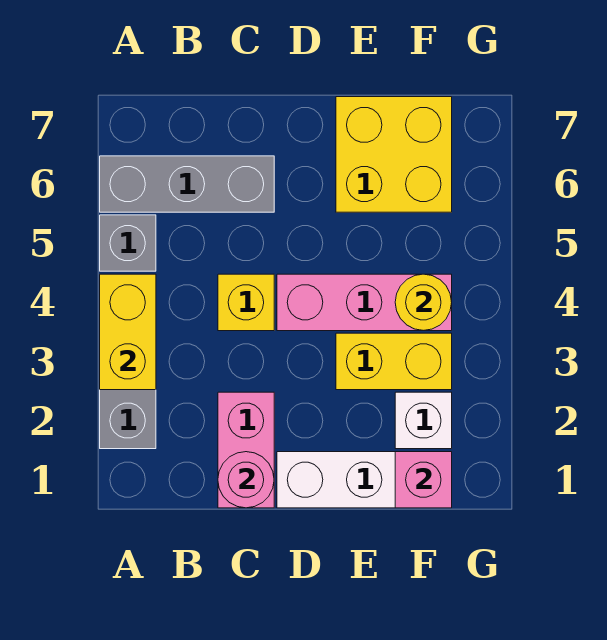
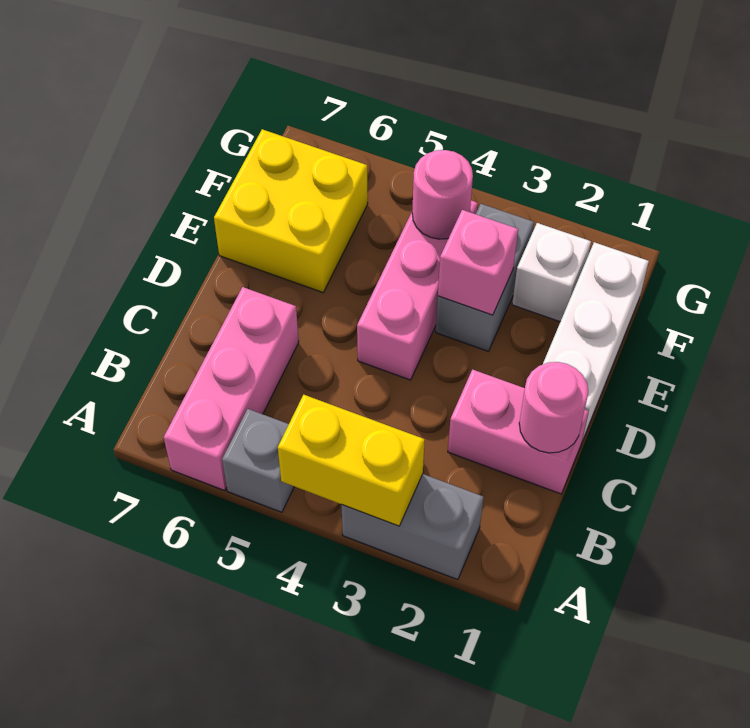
grey brick A6:C6 level 1 -> pink brick A6:C6 level 1
yellow brick C4 level 1 -> none
yellow brick E3:F3 level 1 -> grey brick E3:F3 level 1
pink brick F1 level 2 -> pink brick E3 level 2
yellow round brick F4 level 2 -> pink round brick F4 level 2

